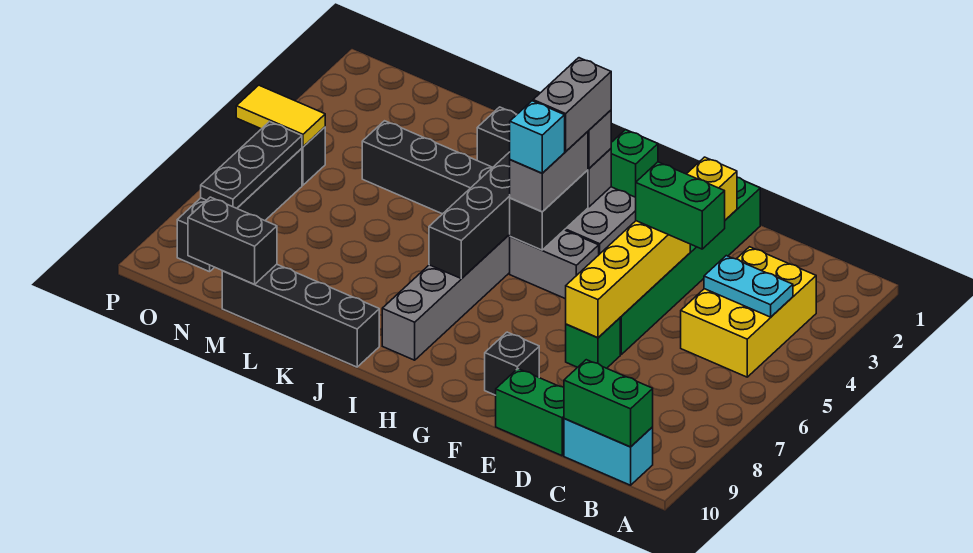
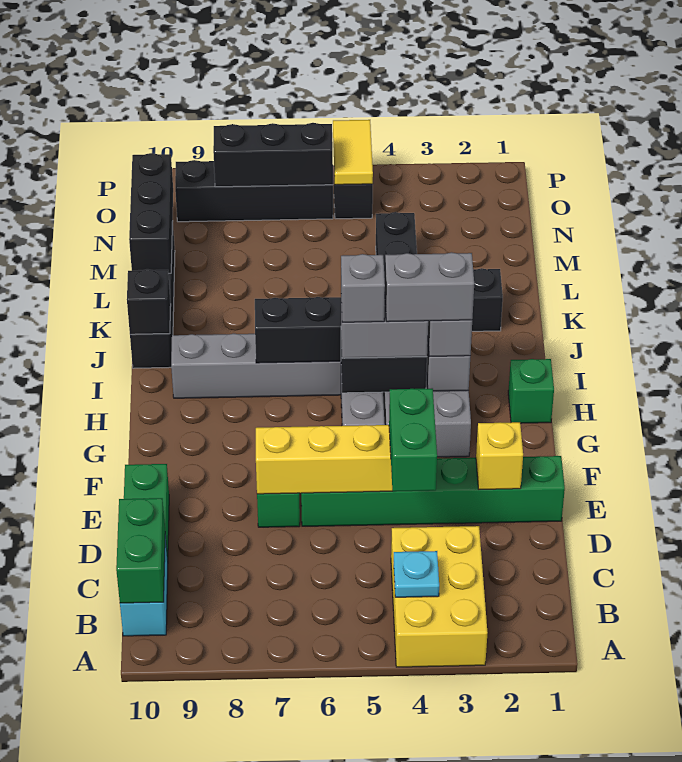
yellow brick B3:C5 level 1 -> yellow brick A3:C4 level 1
cyan plate B4:C4 level 2 -> cyan plate B4 level 2
black brick F9 level 1 -> black brick J10 level 2
cyan brick H5 level 4 -> grey brick H5 level 4
black brick M10:N10 level 2 -> black brick L10:N10 level 2
black plate O6:O8 level 2 -> black brick O6:O8 level 2

